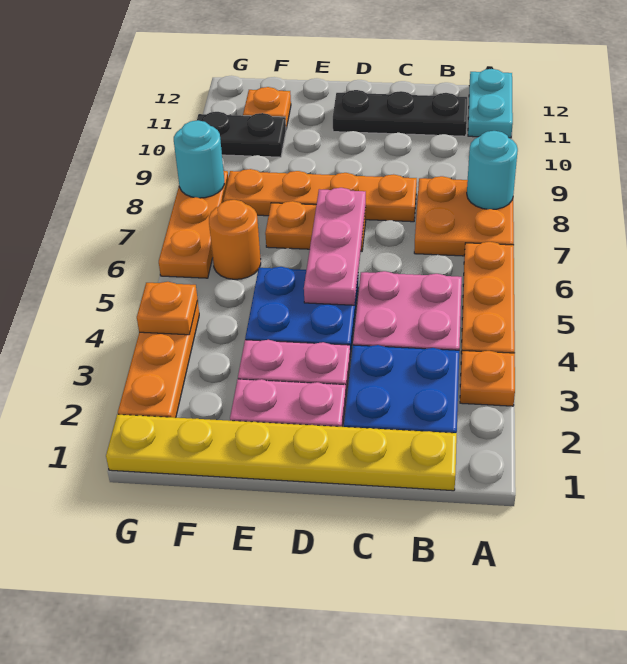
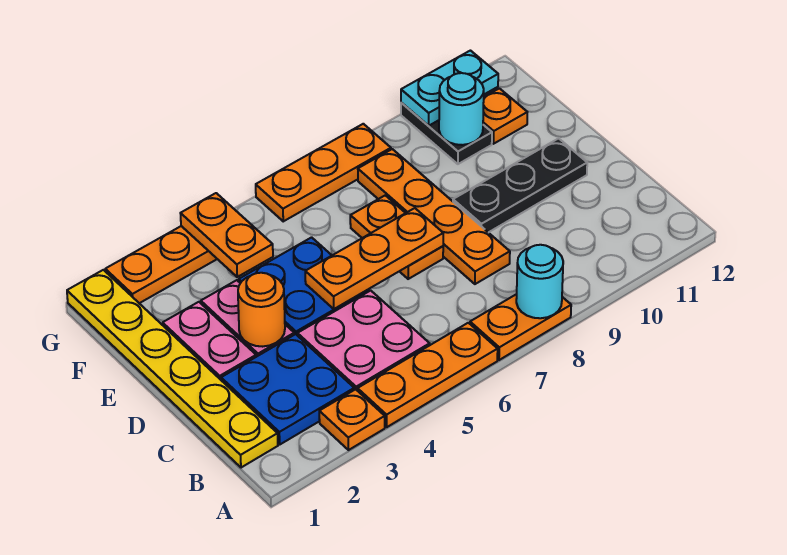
orange plate A7:B8 level 1 -> orange plate A7:A8 level 1
cyan plate A11:A12 level 1 -> cyan plate G10:G11 level 2
black plate B11:D11 level 1 -> black plate D9:D11 level 1
pink plate D5:D7 level 2 -> orange plate D5:D7 level 2
orange round brick F6 level 1 -> orange round brick D3 level 2
orange plate G4 level 2 -> orange plate F4:G4 level 2
cyan round brick G8 level 2 -> cyan round brick F10 level 2

